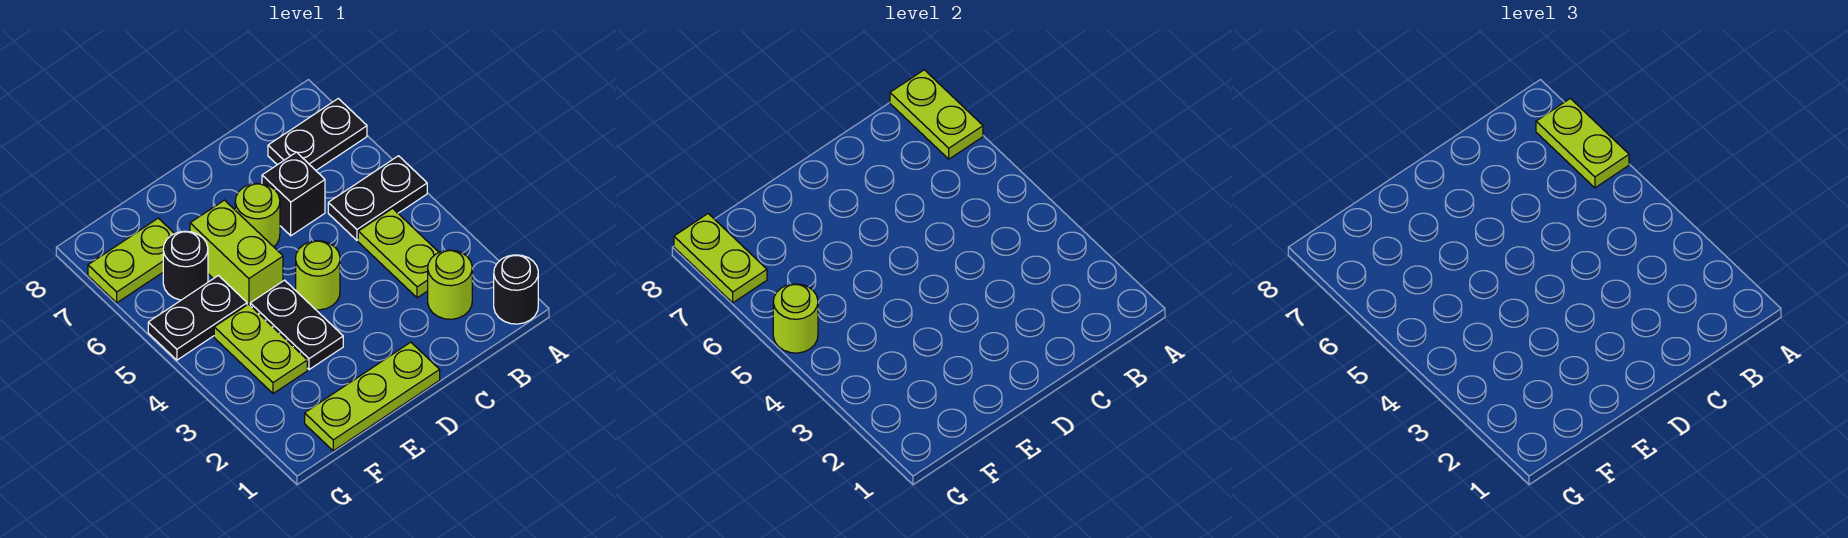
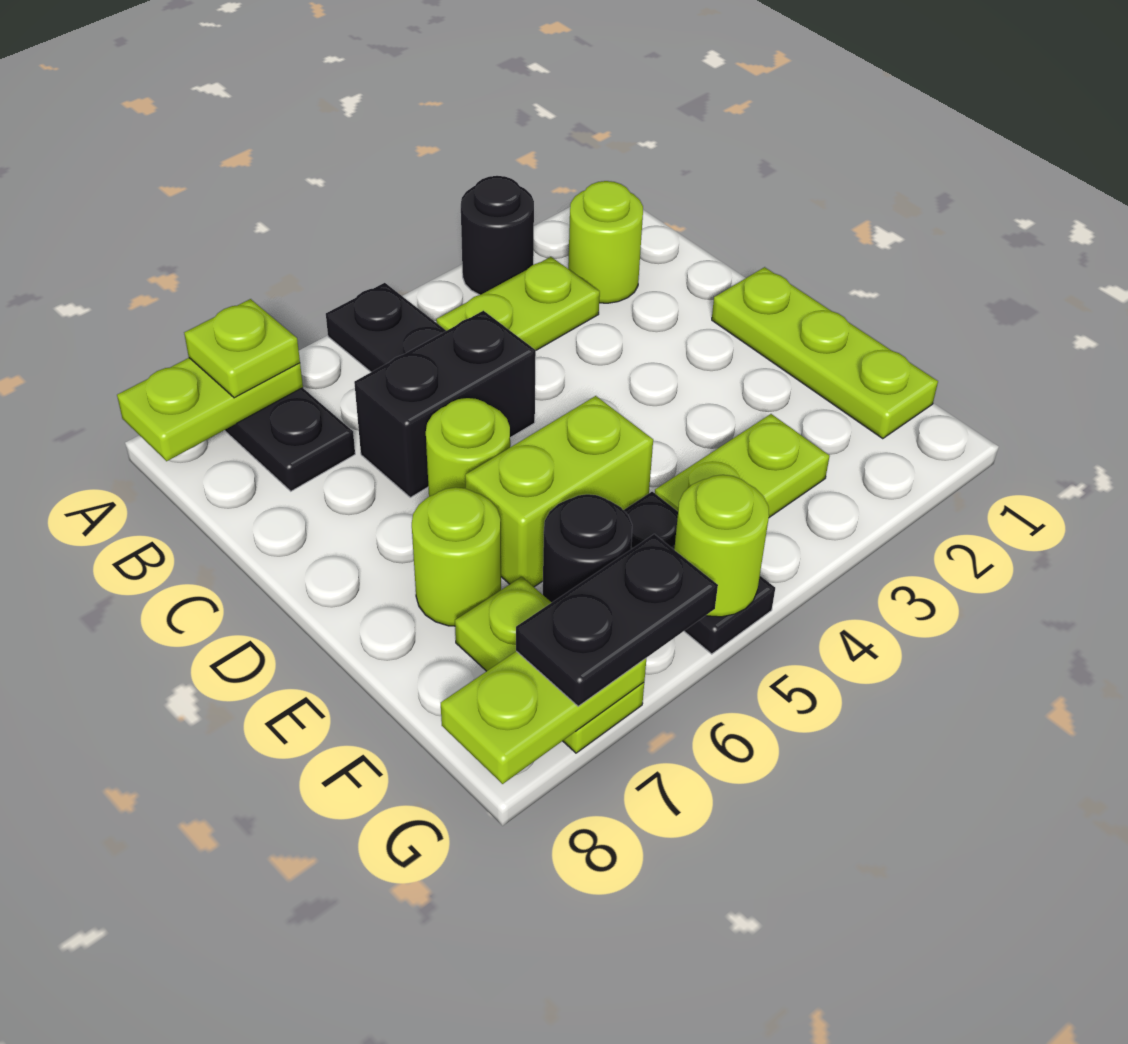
black round brick A1 level 1 -> black round brick A3 level 1
lime plate A6:A7 level 3 -> lime plate A7 level 3
black brick C6 level 1 -> black brick C5:C6 level 1
lime round brick D4 level 1 -> lime round brick E7 level 1
black plate E3:E4 level 1 -> black plate G6:G7 level 3

